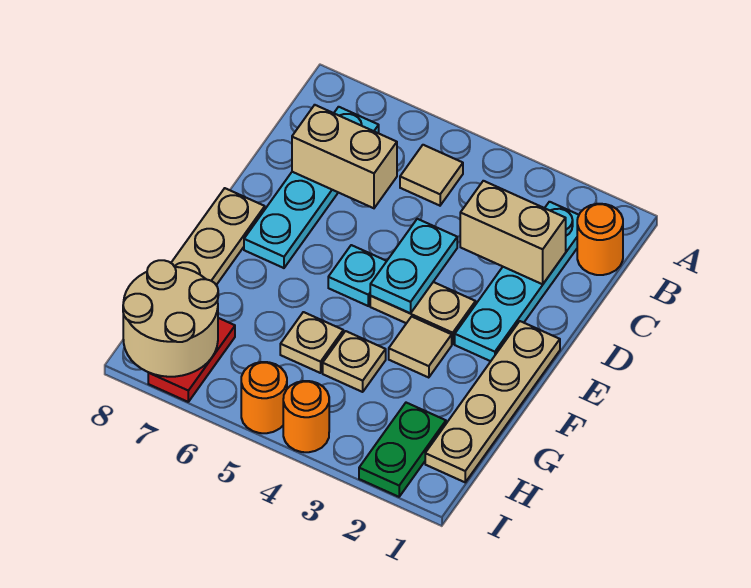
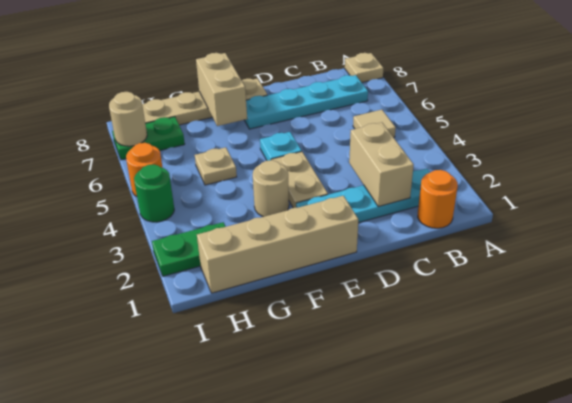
tan brick C6:C7 level 2 -> tan brick F7:F8 level 2
cyan plate D4:E4 level 2 -> none
tan plate E1:H1 level 1 -> tan brick E1:H1 level 1
tan tile F3 level 1 -> tan round brick F3 level 1
tan plate G4 level 1 -> tan plate A8 level 1
red plate H7:I7 level 1 -> green plate H7:I7 level 1
tan round brick H7:I8 level 2 -> tan round brick I7 level 2
orange round brick I4 level 1 -> green round brick I4 level 1

